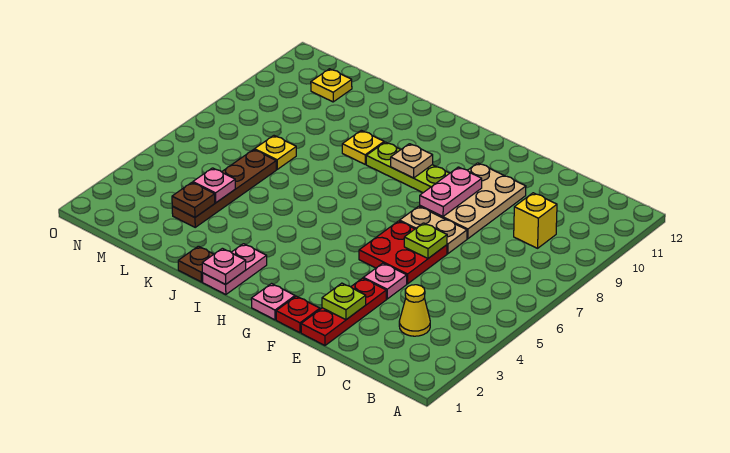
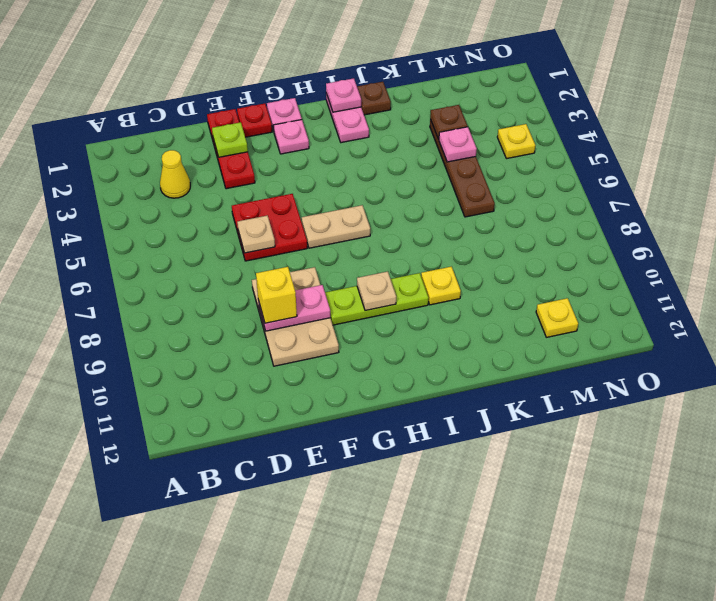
yellow brick C9 level 1 -> yellow brick E9 level 3
pink plate E4 level 1 -> pink plate G2 level 1
lime plate E6 level 2 -> tan plate E6 level 2
tan plate E7:F7 level 1 -> tan plate G6:H6 level 1
pink plate F8:F9 level 2 -> pink plate E9:F9 level 2
yellow plate L7 level 1 -> yellow plate N4 level 1

